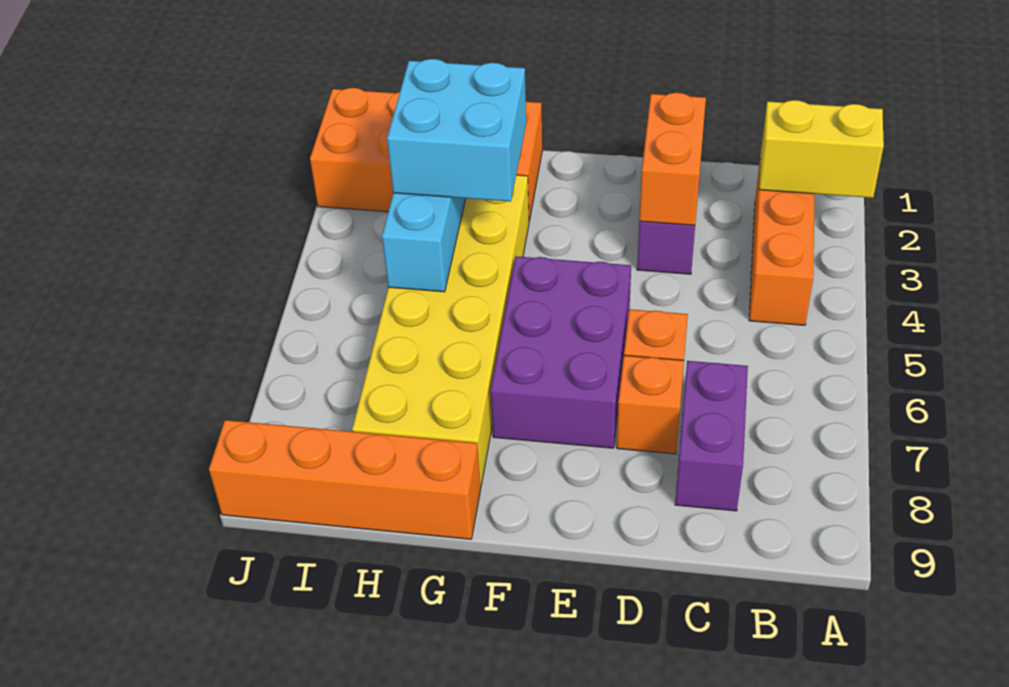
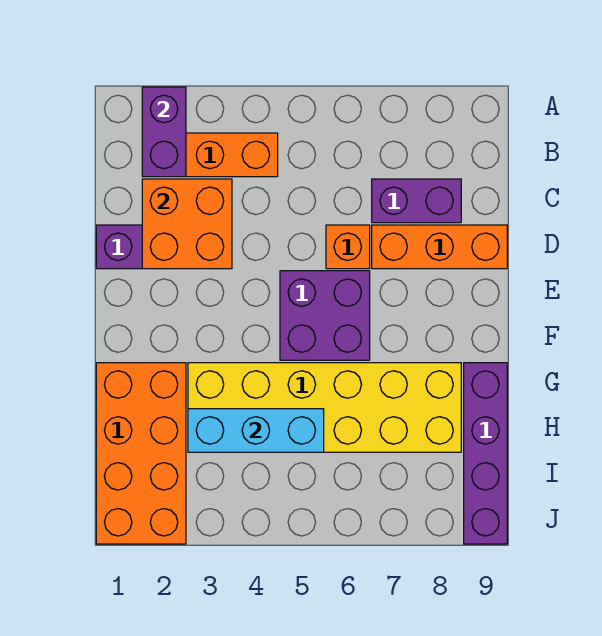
yellow brick A2:B2 level 2 -> purple brick A2:B2 level 2
orange brick D2:D3 level 2 -> orange brick C2:D3 level 2
orange brick D7 level 1 -> orange brick D7:D9 level 1
purple brick E5:F7 level 1 -> purple brick E5:F6 level 1
cyan brick G3:H4 level 3 -> none
orange brick G9:J9 level 1 -> purple brick G9:J9 level 1

